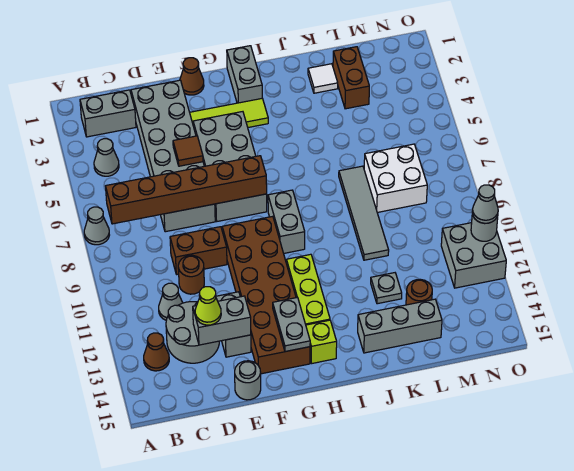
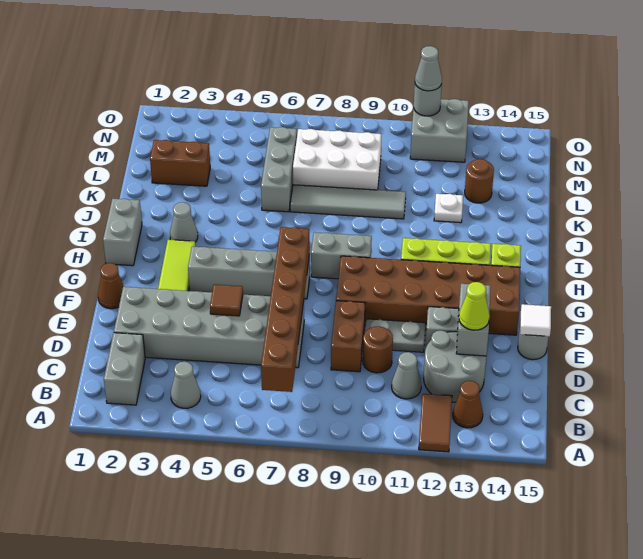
grey cone A7 level 1 -> grey cone I3 level 1
none -> brown tile A12:B12 level 1
grey brick F4:G7 level 1 -> grey brick G4:G7 level 1
grey plate G13:G14 level 2 -> grey plate E10:E11 level 1
grey brick H1:H2 level 1 -> grey brick H1:I1 level 1
grey brick J14:L14 level 1 -> grey brick K6:M6 level 1
white tile K2 level 1 -> white tile E15 level 2
grey plate K12 level 1 -> white plate K12 level 1
white brick L7:M8 level 1 -> white brick L7:M9 level 1

